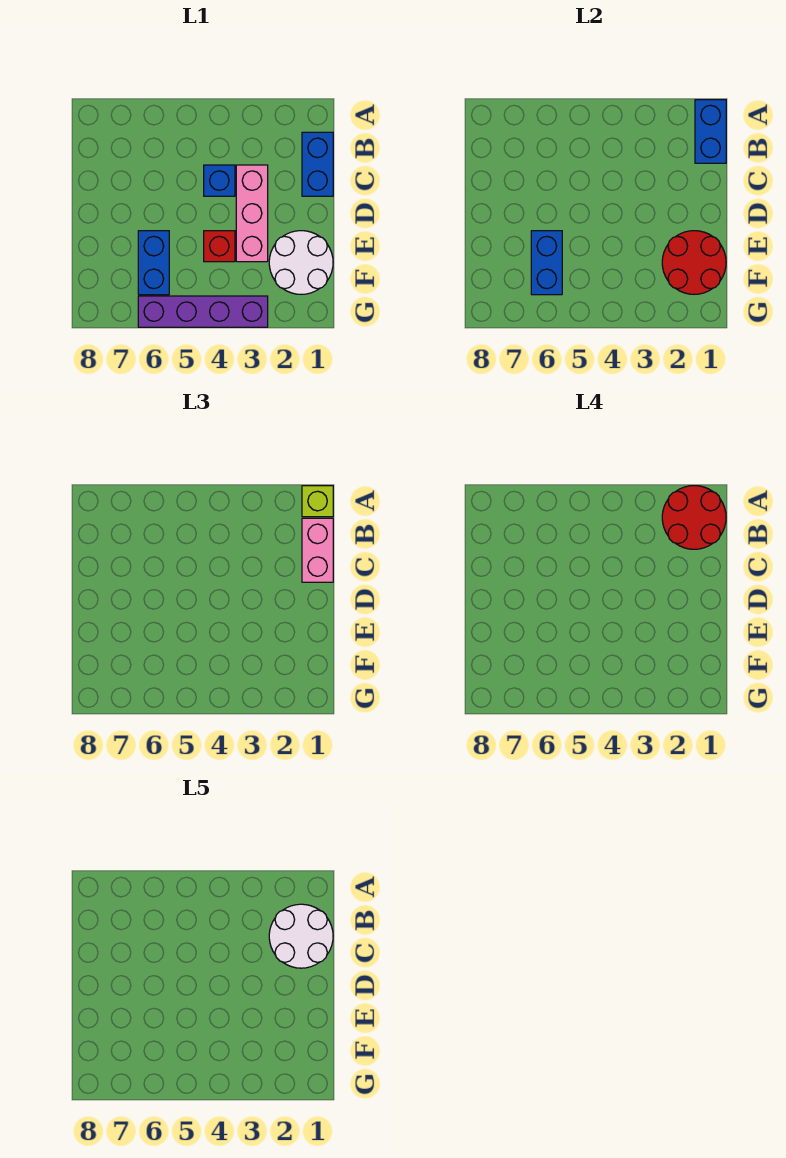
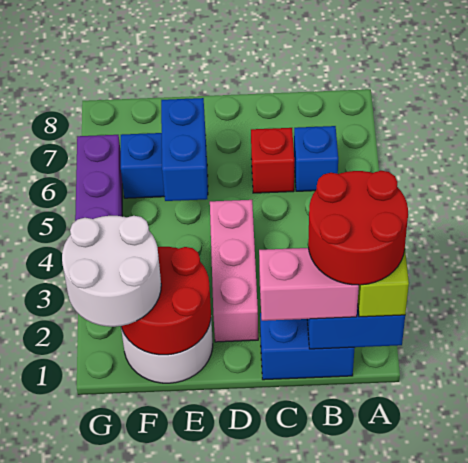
white round brick B1:C2 level 5 -> white round brick F1:G2 level 3
pink brick C3:E3 level 1 -> pink brick D2:D4 level 1
blue brick C4 level 1 -> blue brick B6 level 1
red brick E4 level 1 -> red brick C6 level 1
blue brick E6:F6 level 2 -> blue brick E5:E6 level 2

